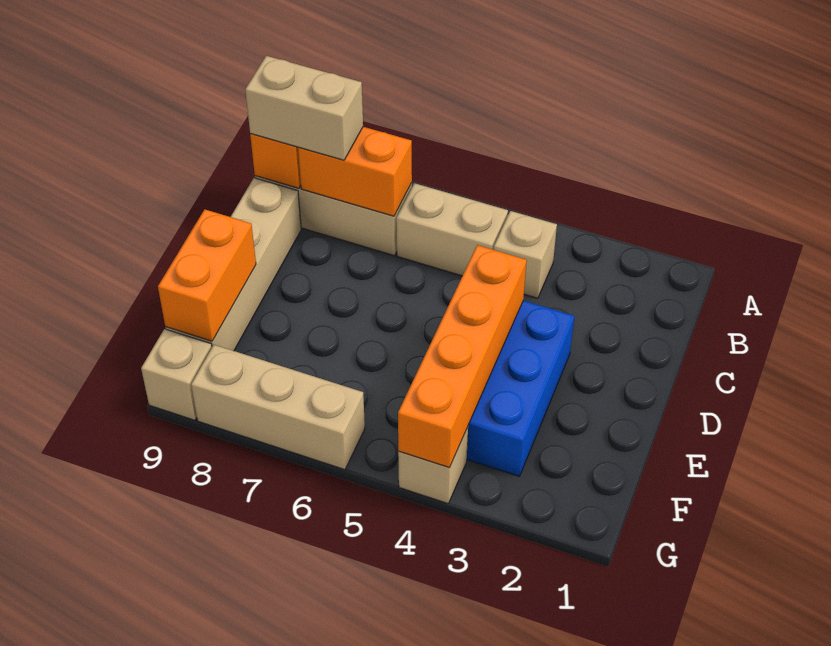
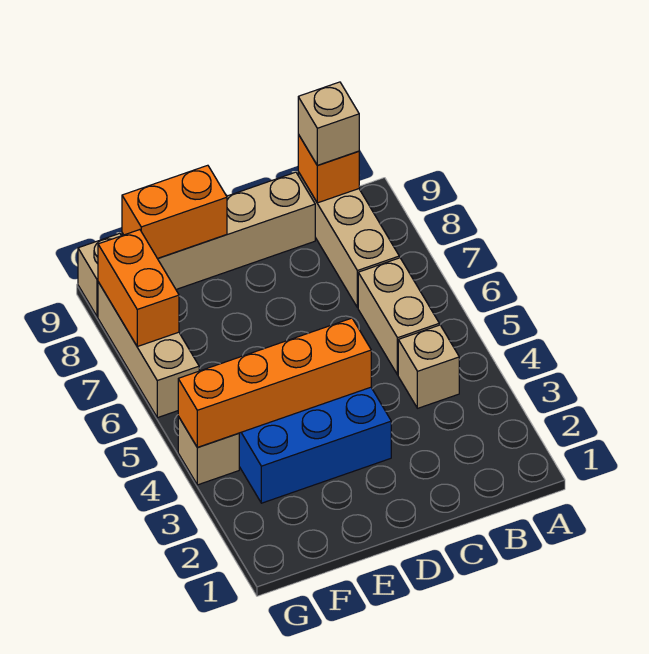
orange brick B7:B8 level 2 -> orange brick G7:G8 level 2
tan brick B8:B9 level 3 -> tan brick B9 level 3

